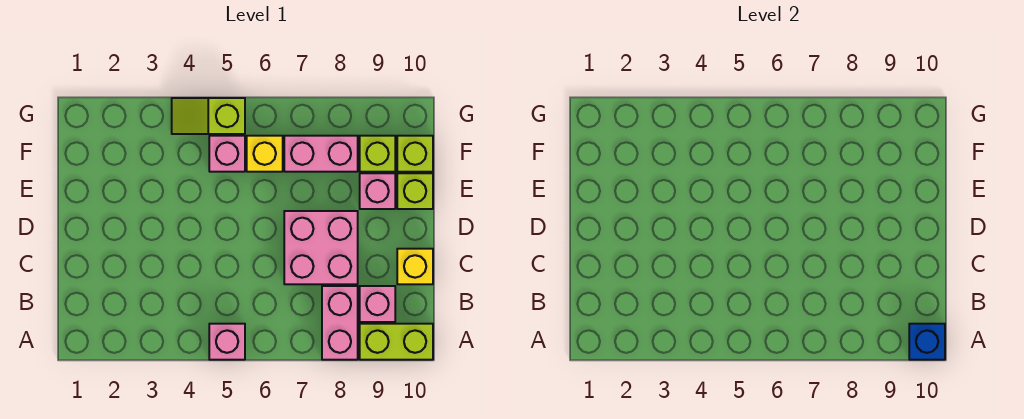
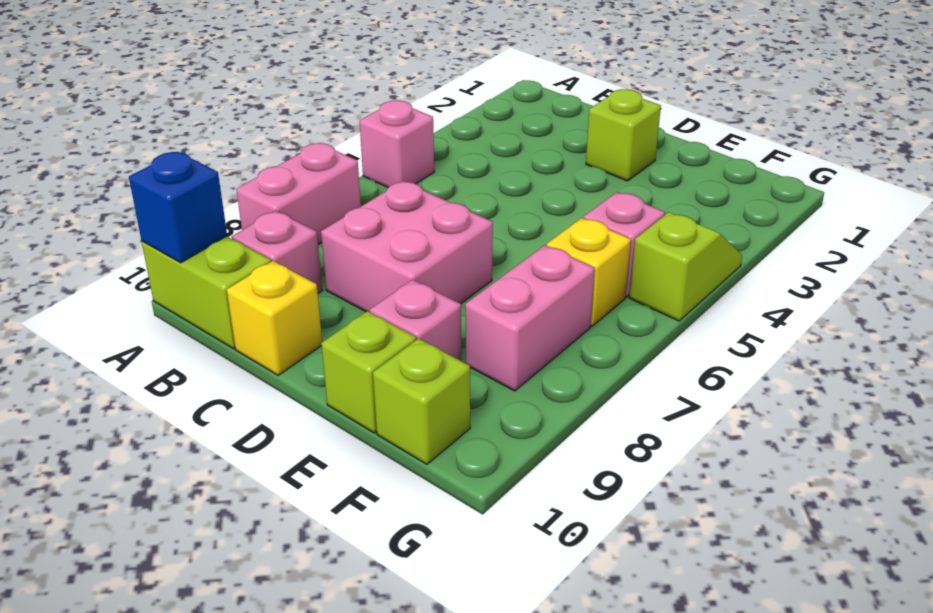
pink brick A8:B8 level 1 -> pink brick A7:A8 level 1
lime brick A9:A10 level 1 -> lime brick A10:B10 level 1
lime brick F9 level 1 -> lime brick D2 level 1

